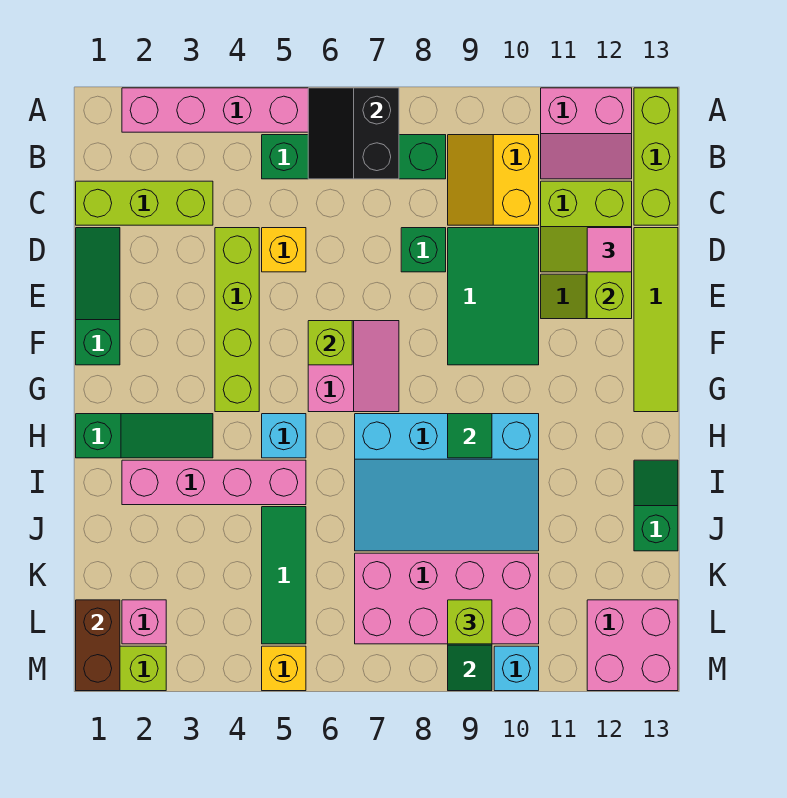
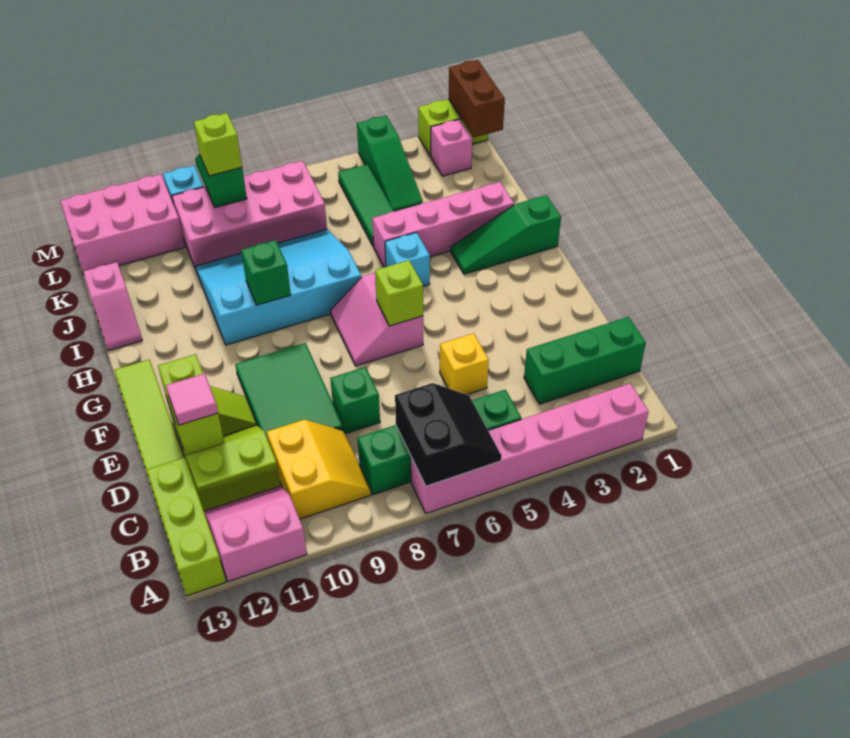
lime brick C1:C3 level 1 -> green brick C1:C3 level 1
green slope D1:F1 level 1 top F -> green slope K4:M4 level 1 top M
lime brick D4:G4 level 1 -> none
green tile H9 level 2 -> green brick H9 level 2
green slope I13:J13 level 1 top J -> pink slope I13:J13 level 1 top J
pink brick L12:M13 level 1 -> pink brick L11:M13 level 1
yellow brick M5 level 1 -> none

